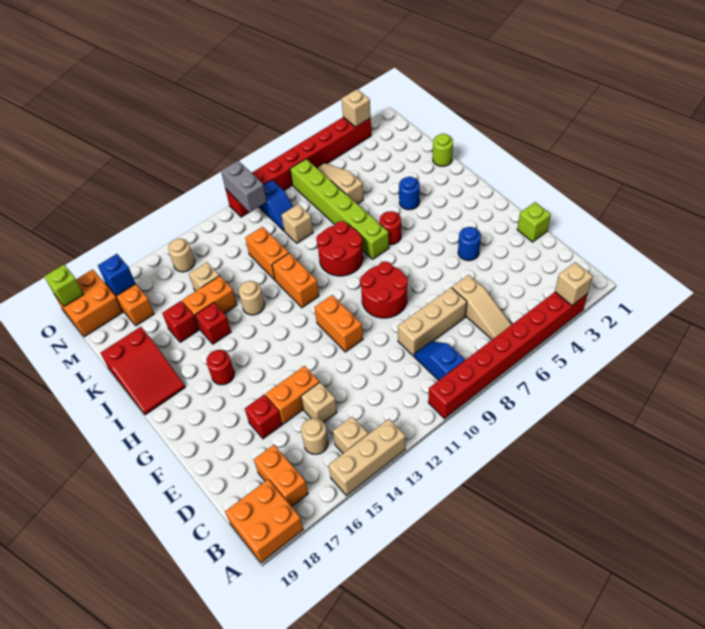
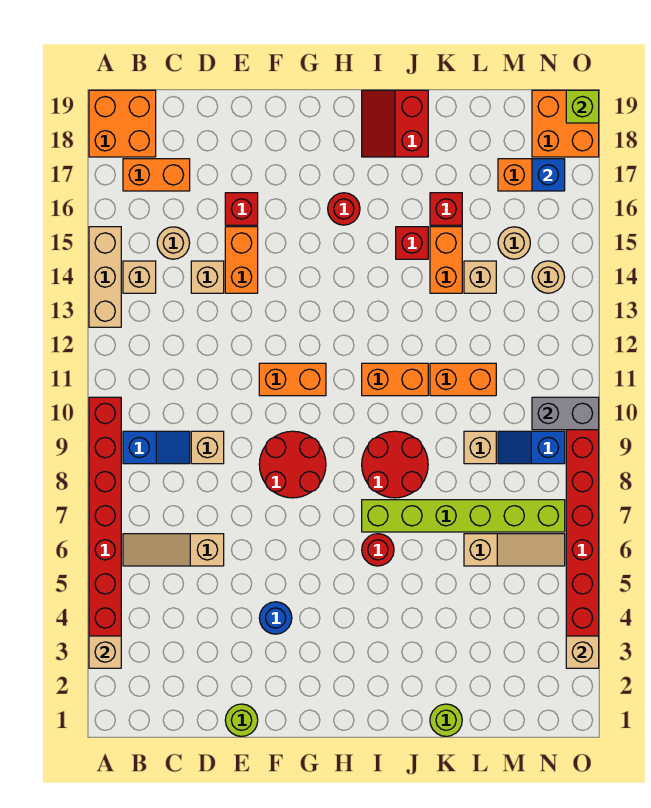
tan brick D7:D9 level 1 -> tan brick D9 level 1
lime brick E1 level 1 -> lime round brick E1 level 1
red slope I18:K19 level 1 top K -> red slope I18:J19 level 1 top J
blue round brick J4 level 1 -> none
tan round brick J13 level 1 -> tan round brick M15 level 1

